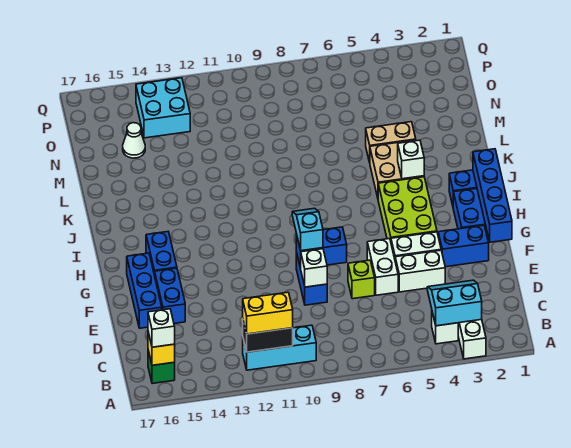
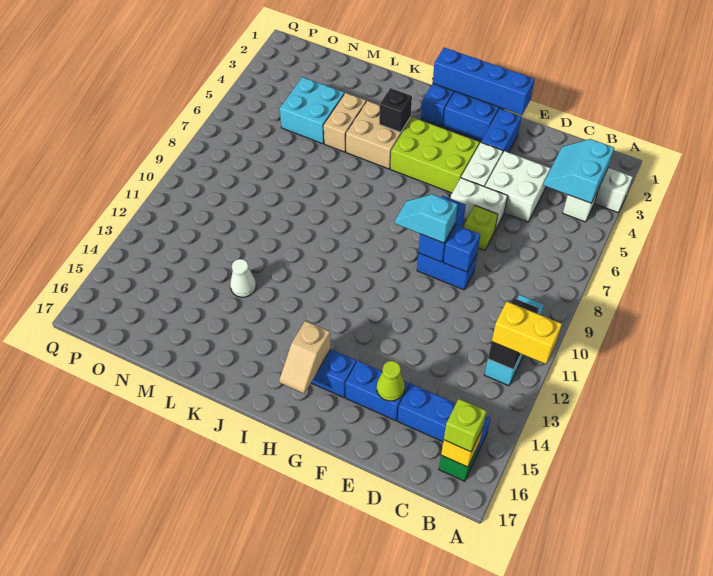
yellow brick B11:B12 level 3 -> yellow brick A12:B12 level 3
white brick B16 level 3 -> lime brick B16 level 3
white brick E4:E5 level 1 -> white brick D4:E5 level 1
white brick E9 level 2 -> blue brick E9 level 2
none -> lime cone E15 level 2
blue brick E16:G16 level 1 -> blue brick B15:D15 level 1
none -> tan slope H15:H16 level 2 top 15
white brick J4 level 2 -> black brick J4 level 2
white cone N15 level 1 -> white cone L13 level 1
cyan brick O13:P14 level 1 -> cyan brick M4:N5 level 1

